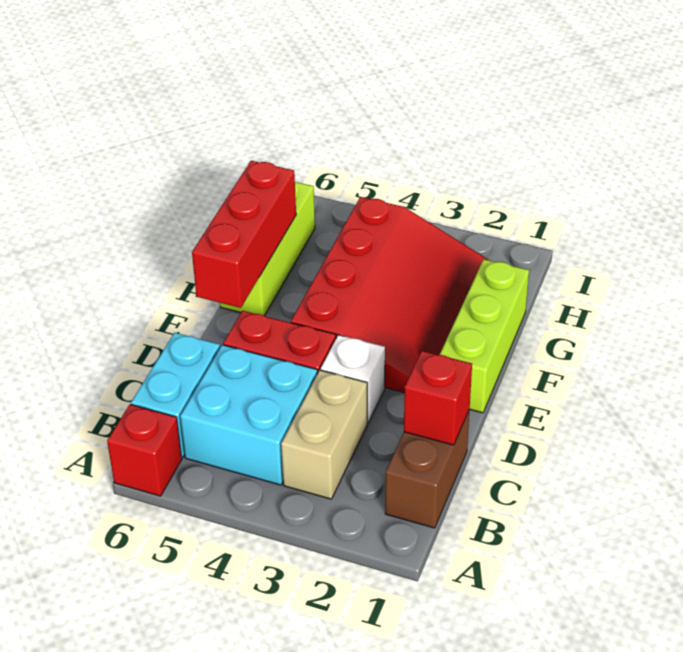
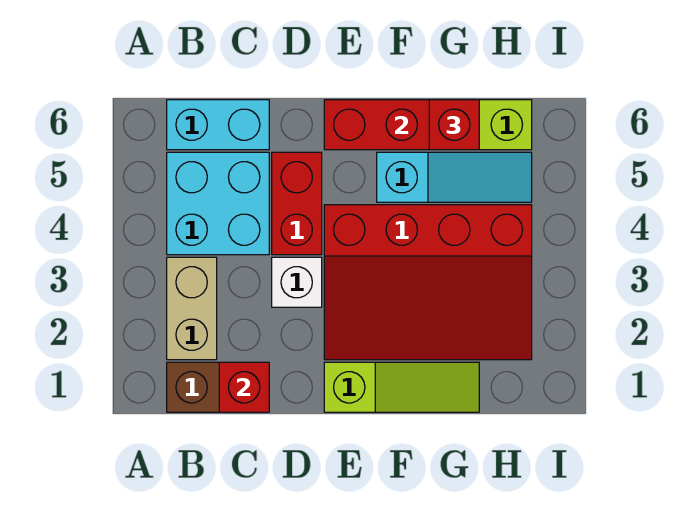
red brick A6 level 1 -> red brick G6 level 3
tan brick B3:C3 level 1 -> tan brick B2:B3 level 1
lime brick E1:G1 level 1 -> lime slope E1:G1 level 1 top E
none -> cyan slope F5:H5 level 1 top F

